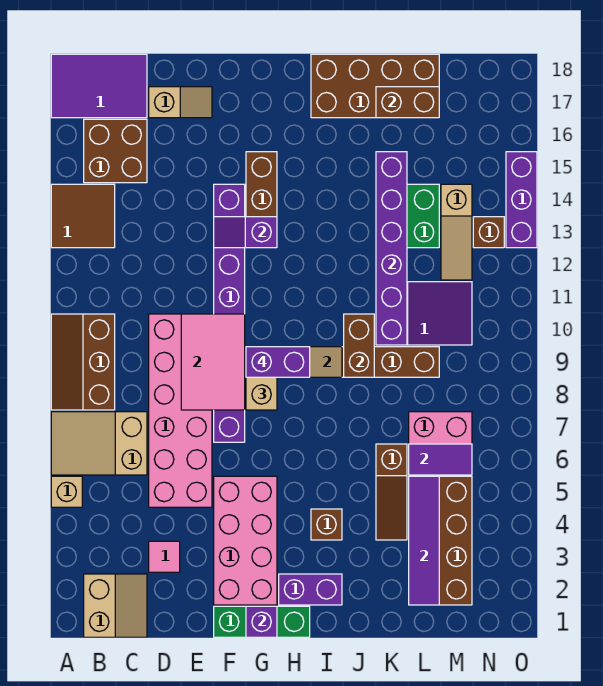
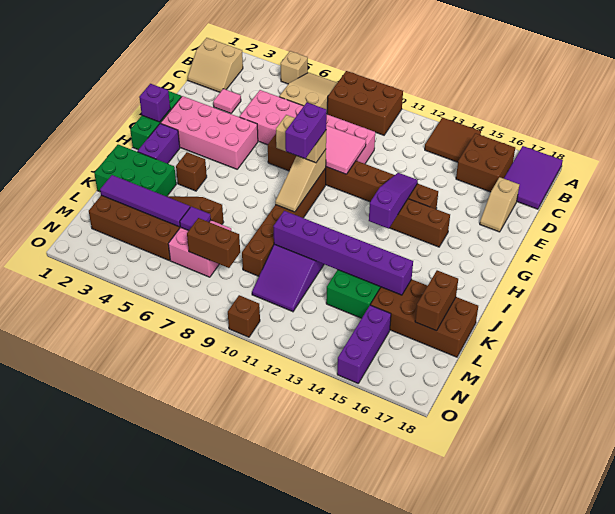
brown slope A8:B10 level 1 top B -> brown brick A8:B10 level 1
purple brick F7:F14 level 1 -> brown brick F7:F14 level 1
purple slope F13:G13 level 2 top G -> purple slope F13:H13 level 2 top H
brown brick I17:L18 level 1 -> brown brick K15:L18 level 1
none -> green brick J1:K3 level 1
brown brick J9:J10 level 2 -> brown brick M7:M8 level 2
purple tile L6:M6 level 2 -> purple tile L6 level 2
tan slope M12:M14 level 1 top 14 -> none
brown brick N13 level 1 -> brown brick O10 level 1
purple brick O13:O15 level 1 -> purple brick M15:O15 level 1

